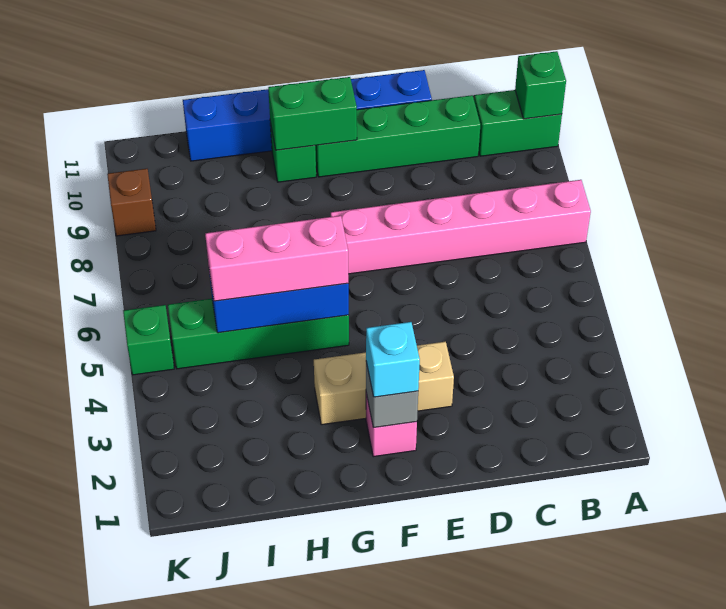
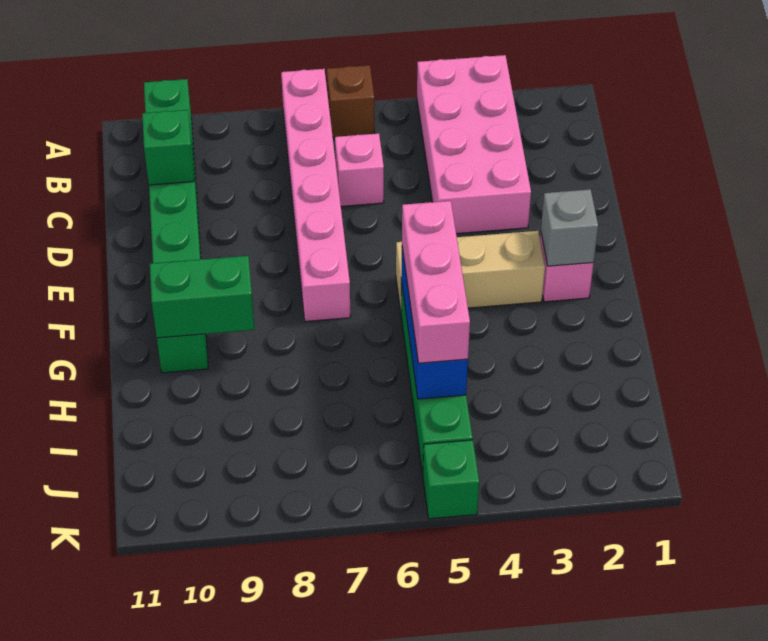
none -> pink brick A3:D4 level 1
green brick A10 level 2 -> green brick C10 level 2
none -> pink brick C6 level 1
blue brick D11:I11 level 1 -> none
tan brick E3:G3 level 1 -> tan brick F3:F5 level 1
cyan brick F2 level 3 -> none
green brick F10:G10 level 2 -> green brick G9:G10 level 2
brown brick K9 level 1 -> brown brick A6 level 1

